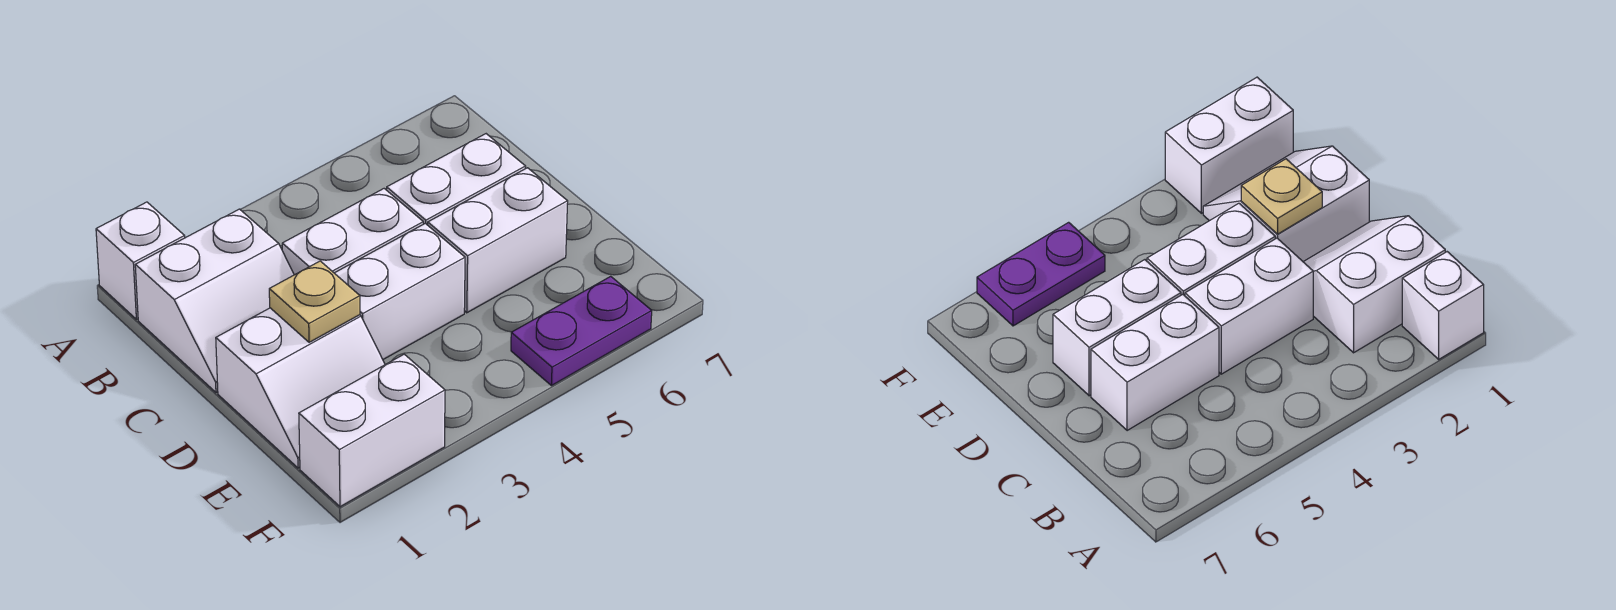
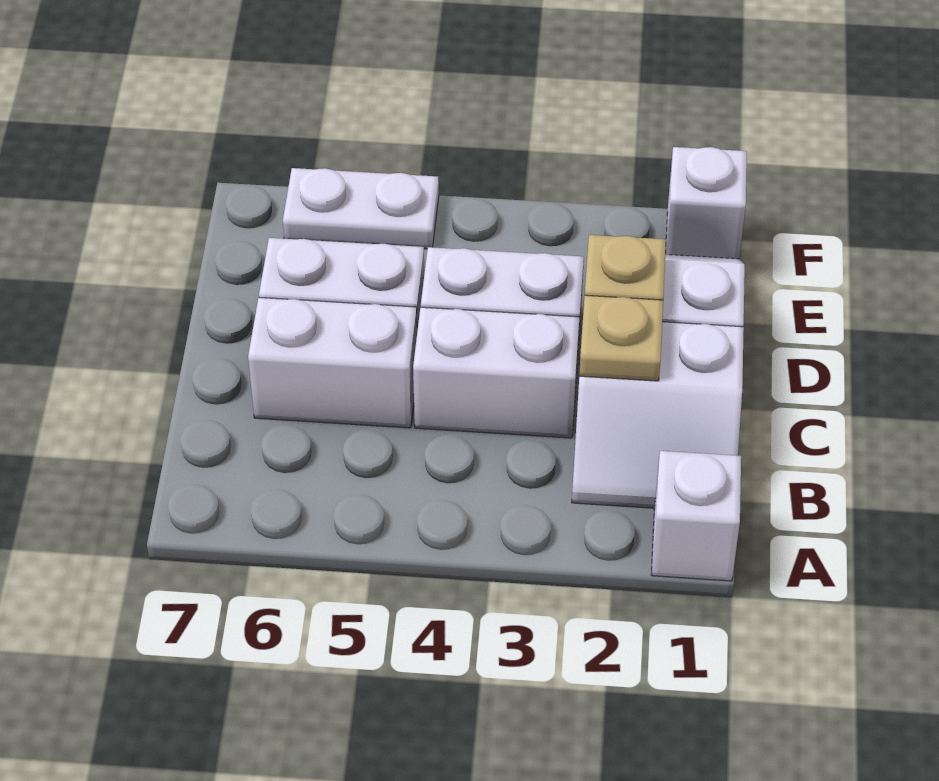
white slope B1:C2 level 1 top B -> white slope B1:C2 level 1 top C
none -> tan plate C2 level 2
white brick F1:F2 level 1 -> white brick F1 level 1
purple plate F5:F6 level 1 -> white plate F5:F6 level 1

